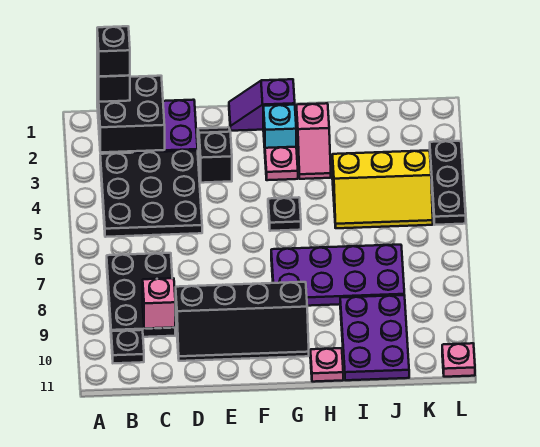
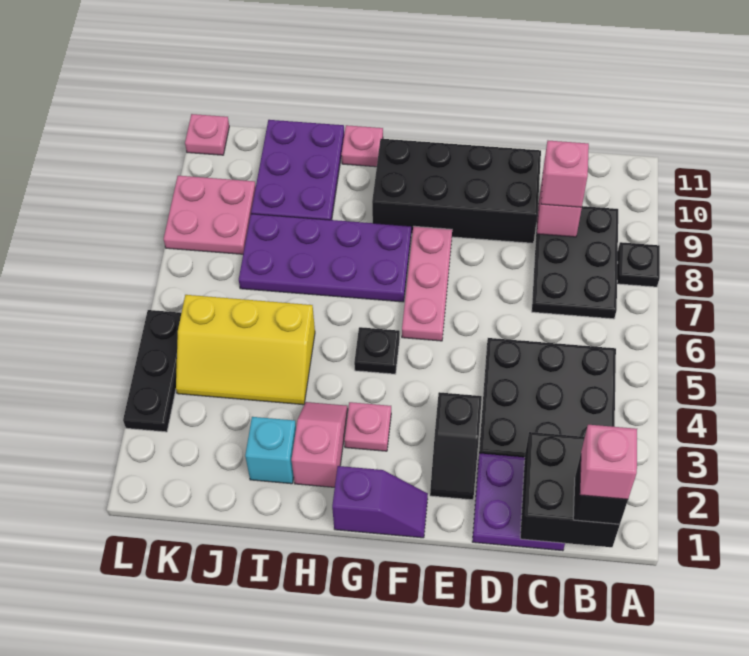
black brick B1 level 4 -> pink brick B1 level 4
black plate B10 level 1 -> black plate A8 level 1
none -> pink brick C9 level 3
black slope D9:G10 level 1 top 9 -> black brick D9:G10 level 1
none -> pink plate F6:F8 level 1
cyan brick G2 level 1 -> cyan brick I2 level 1
yellow slope I4:K5 level 1 top 4 -> yellow slope I4:K5 level 1 top 5
none -> pink plate K8:L9 level 1

